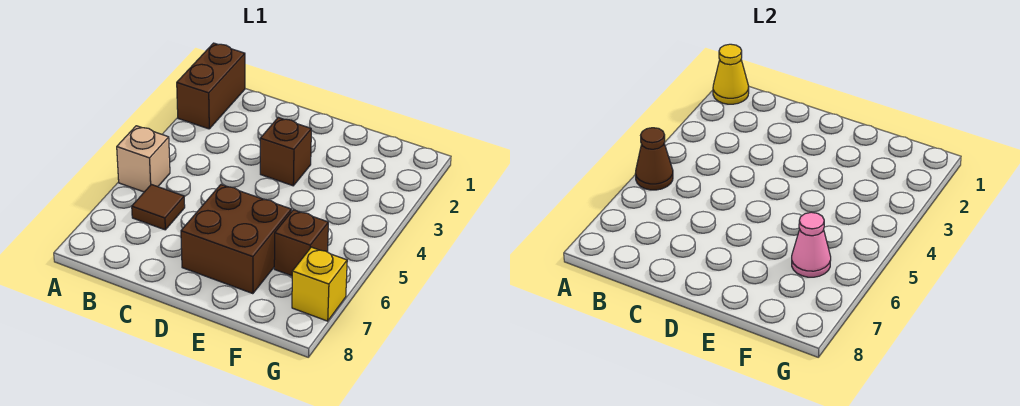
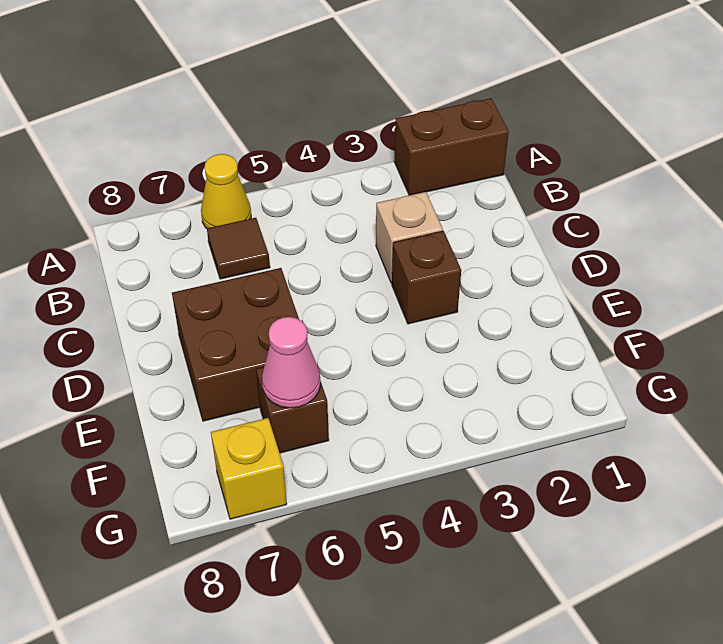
yellow cone A1 level 2 -> yellow cone A6 level 1
tan brick A5 level 1 -> tan brick C3 level 1
brown cone A5 level 2 -> none

